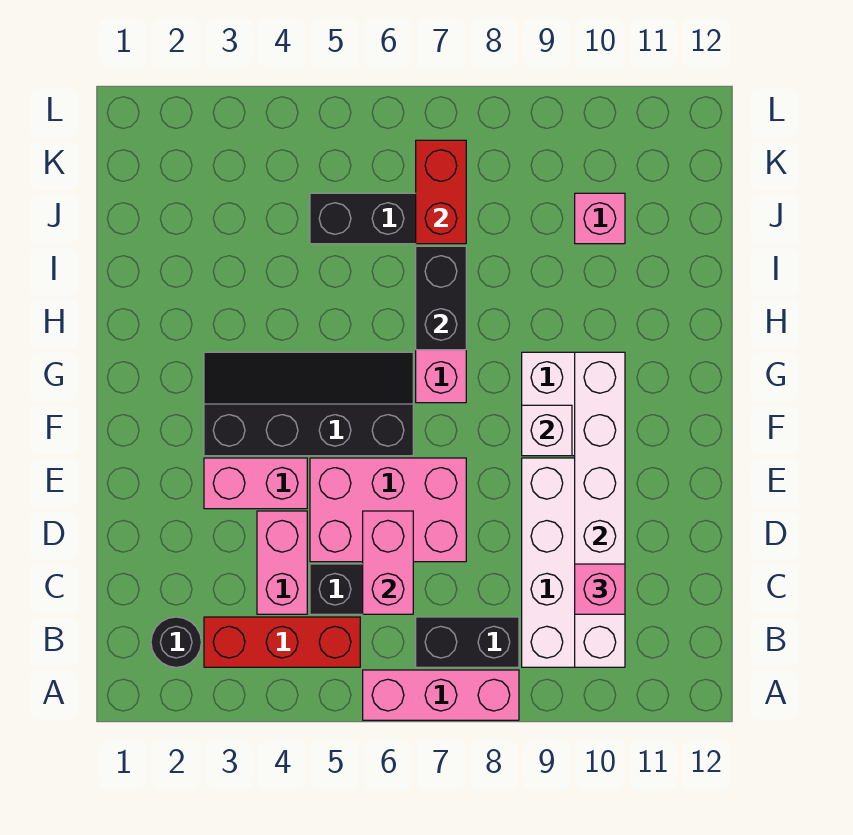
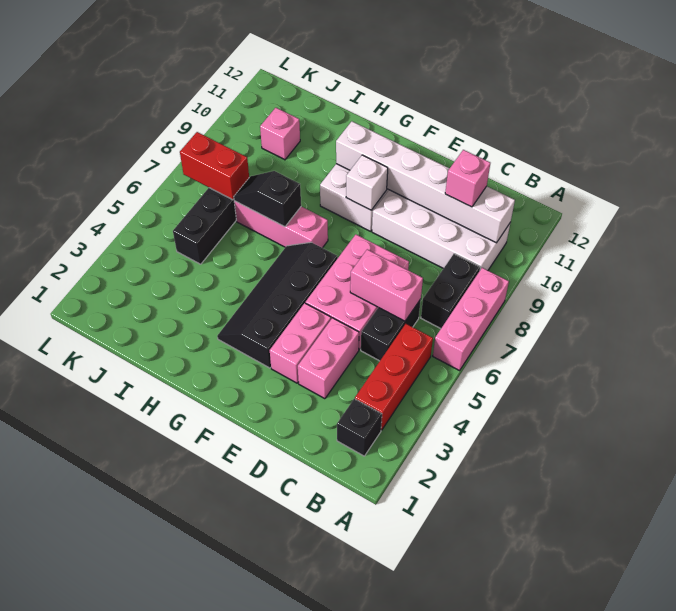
black round brick B2 level 1 -> black brick B2 level 1
pink brick C4:D4 level 1 -> pink brick D3:D4 level 1
black brick H7:I7 level 2 -> black slope H7:I7 level 2 top H

